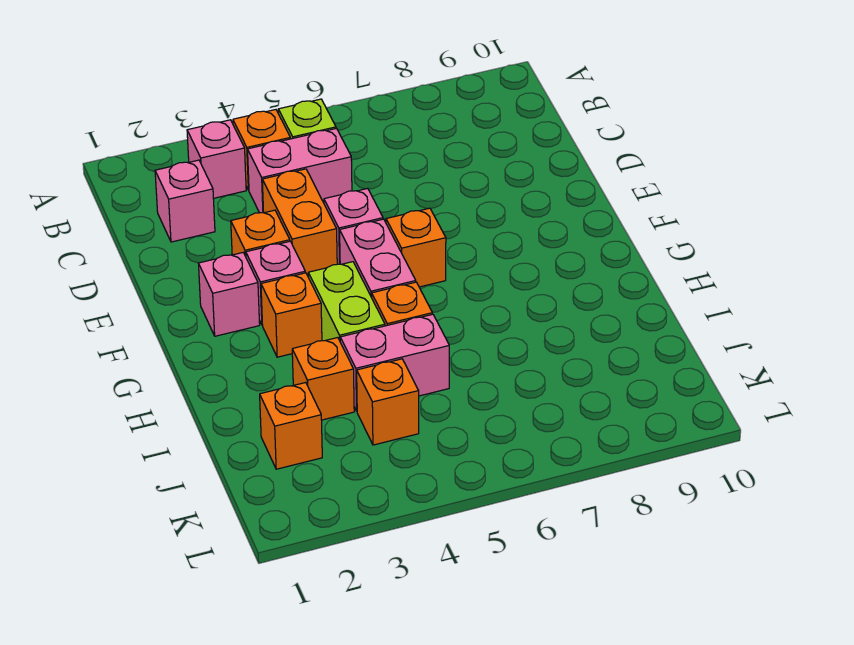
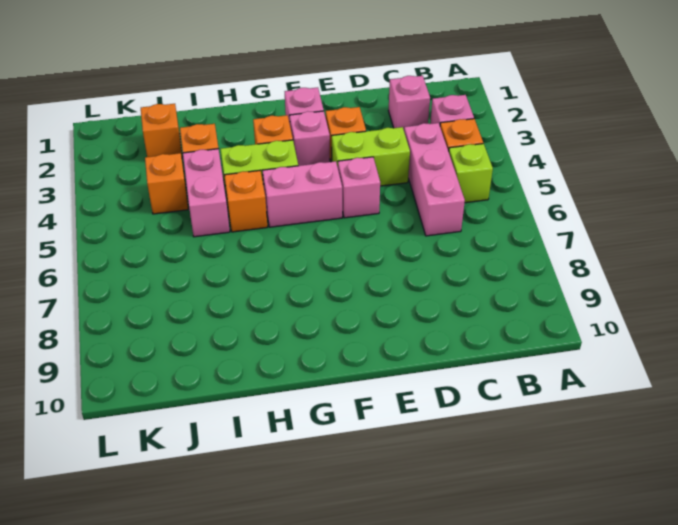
pink brick C4:C5 level 1 -> pink brick C4:C6 level 1
orange brick D4:E4 level 1 -> lime brick D4:E4 level 1
orange brick F6 level 1 -> none

